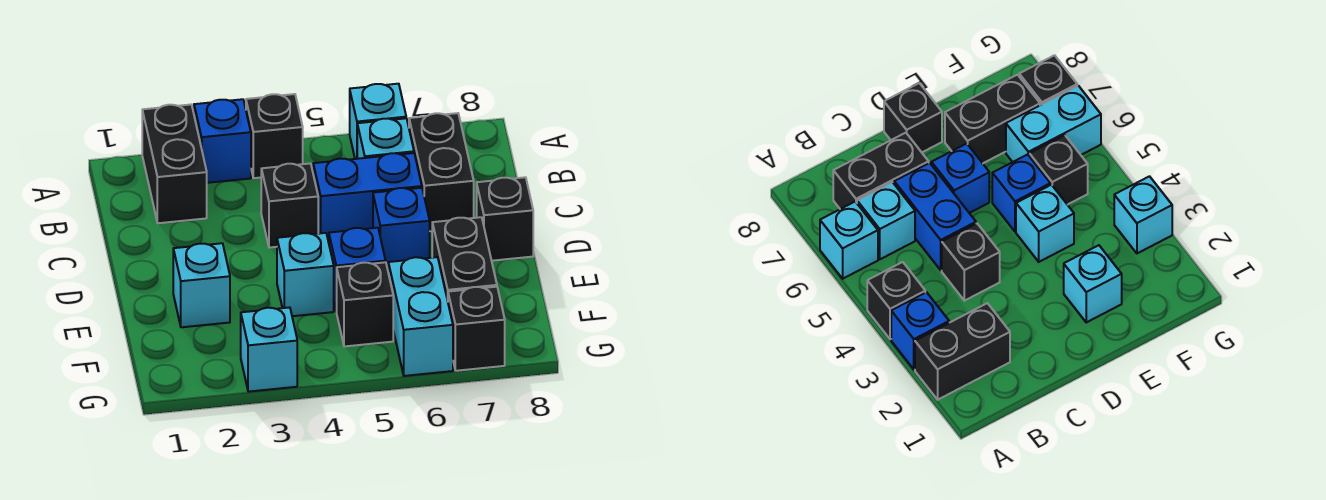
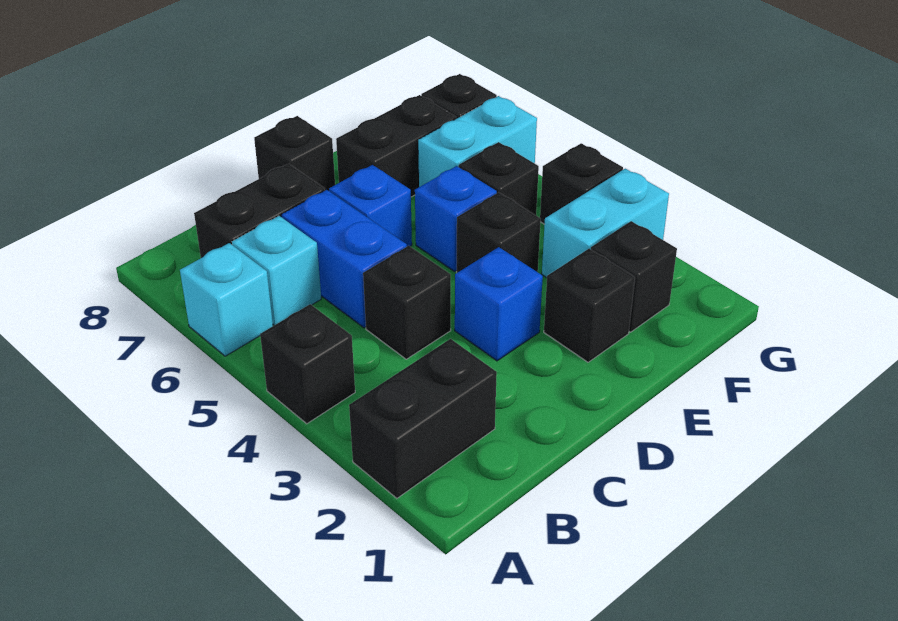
blue brick A3 level 1 -> blue brick D3 level 1
cyan brick E2 level 1 -> black brick E2 level 1
cyan brick E4 level 1 -> black brick E4 level 1
none -> black brick F2 level 1
cyan brick G3 level 1 -> cyan brick F3:G3 level 1
none -> black brick G4 level 1

